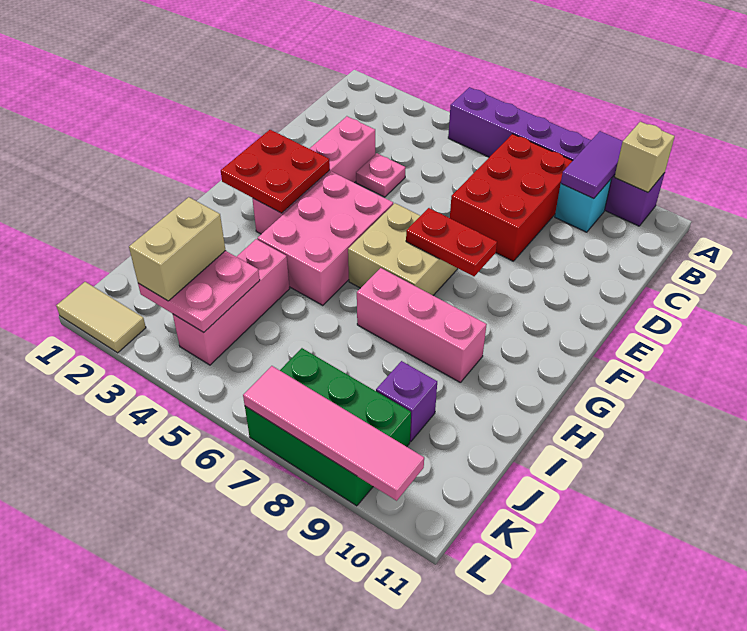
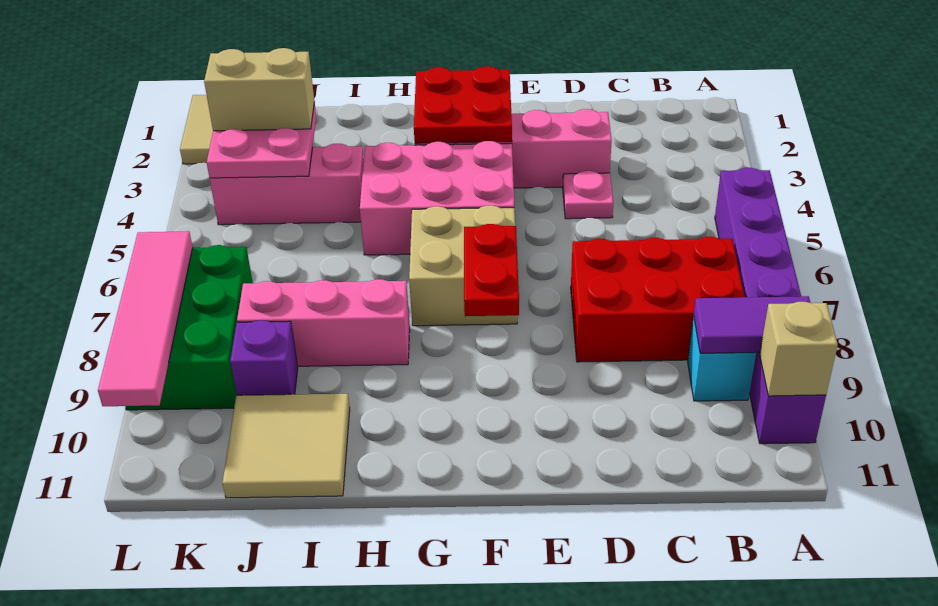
pink brick H7:H9 level 1 -> pink brick H8:J8 level 1
none -> tan tile I10:J11 level 1

